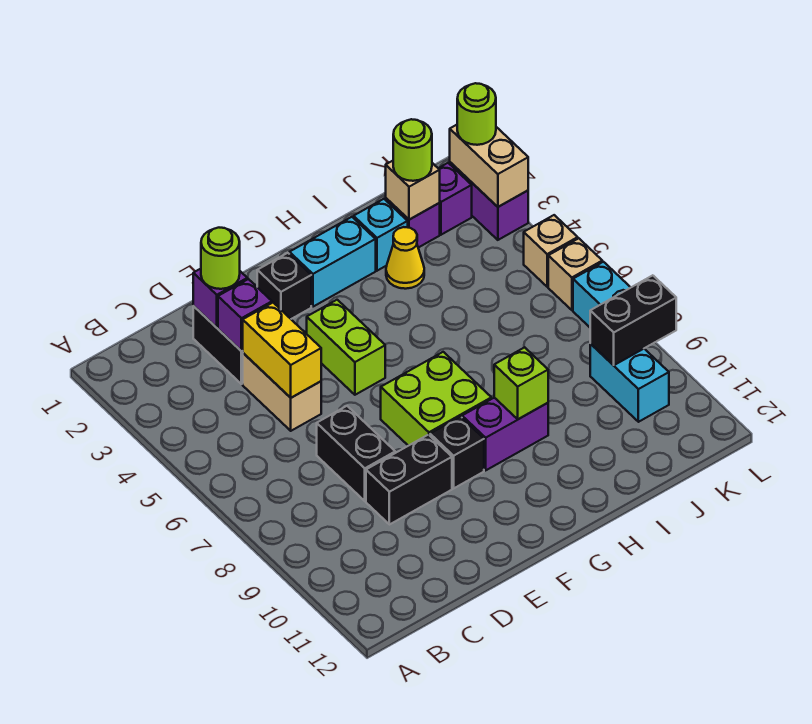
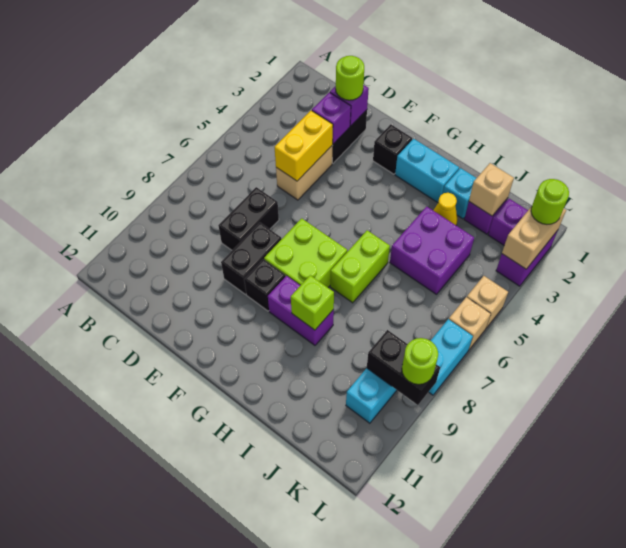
black brick D9:E9 level 1 -> black brick E8:E9 level 1
lime brick F4:F5 level 1 -> lime brick H6:H7 level 1
none -> purple brick I4:J5 level 1
lime round brick J2 level 3 -> lime round brick L9 level 3

